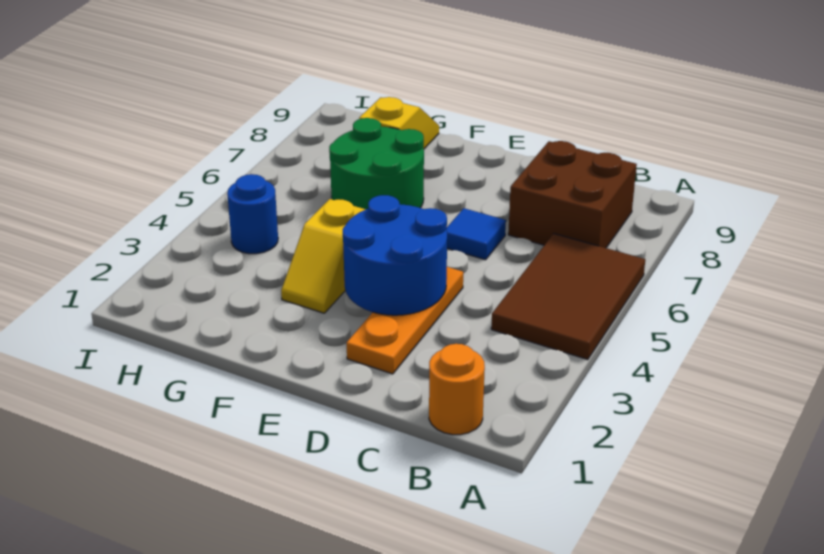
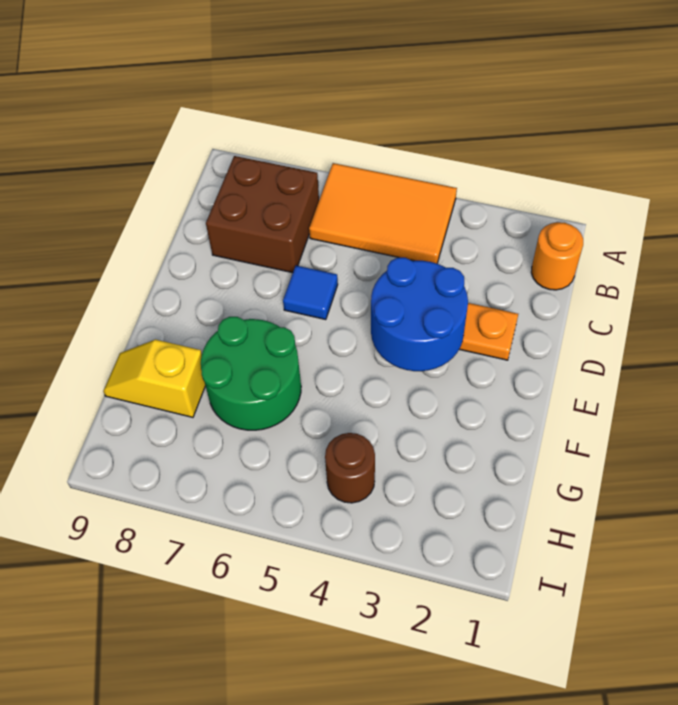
brown tile A4:B6 level 1 -> orange tile A4:B6 level 1
yellow slope F3:F4 level 1 top 4 -> none
blue round brick H4 level 1 -> brown round brick H4 level 1

